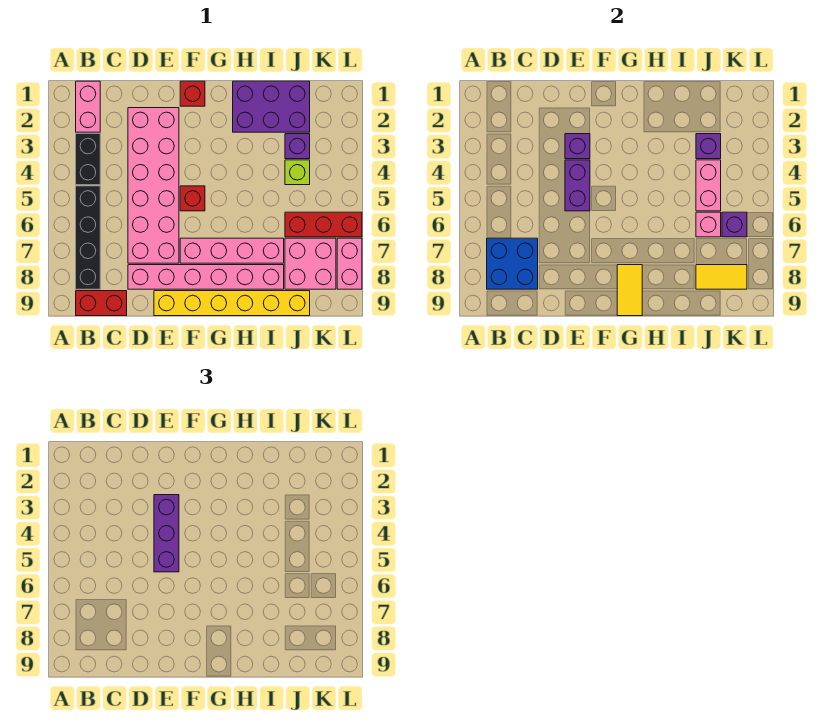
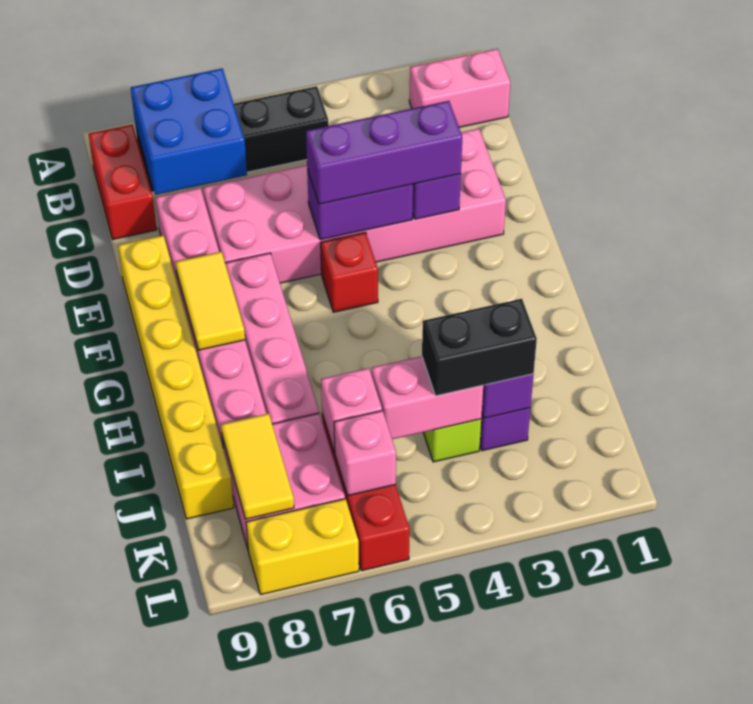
black brick B3:B4 level 1 -> black brick J3:J4 level 3
red brick F1 level 1 -> none
yellow tile G8:G9 level 2 -> yellow tile F8:G8 level 2
purple brick H1:J2 level 1 -> none
purple brick K6 level 2 -> pink brick K6 level 2
pink brick L7:L8 level 1 -> yellow brick L7:L8 level 1

